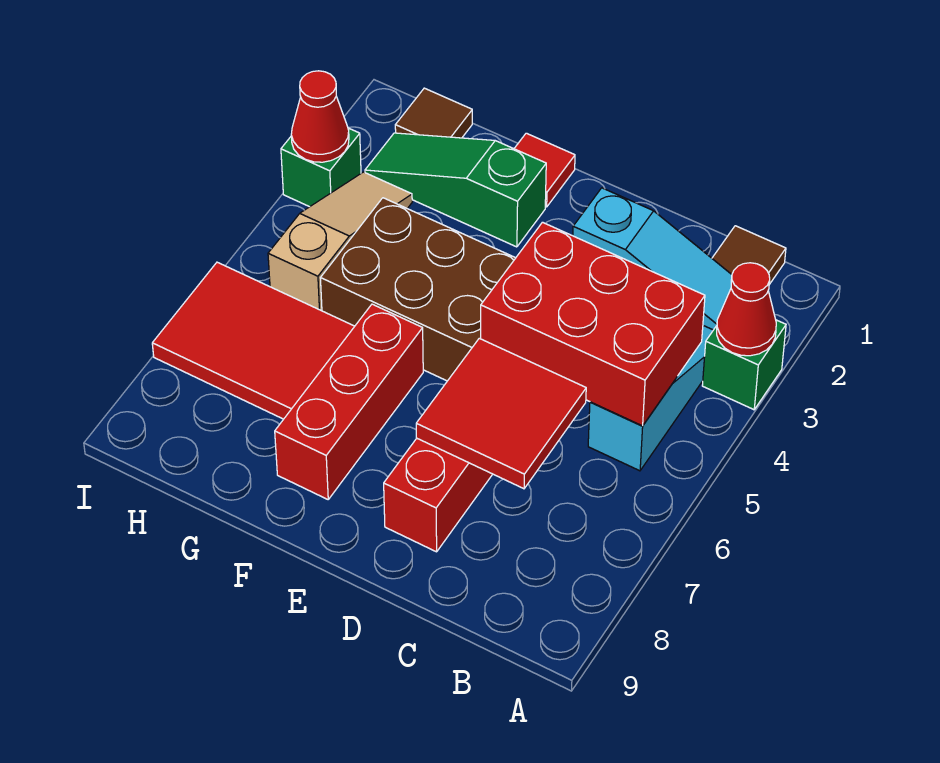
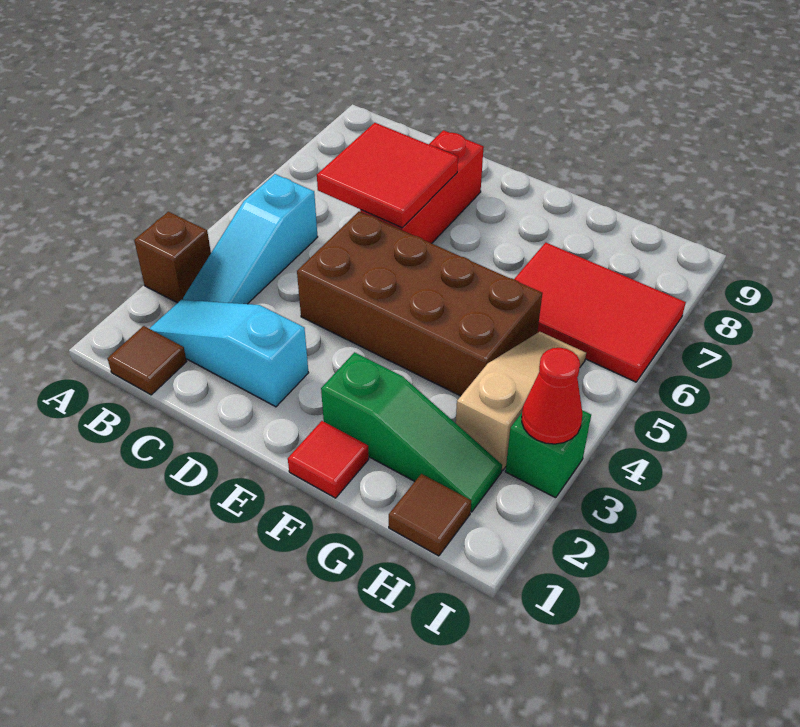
green brick A3 level 1 -> brown brick A3 level 1
red cone A3 level 2 -> none
red brick B4:D5 level 2 -> none
red brick F6:F8 level 1 -> none
tan slope H3:H5 level 1 top 5 -> tan slope H3:H5 level 1 top 3

